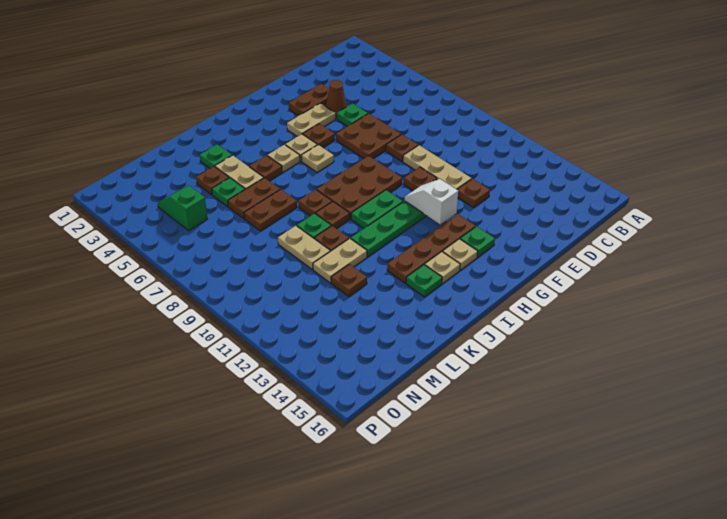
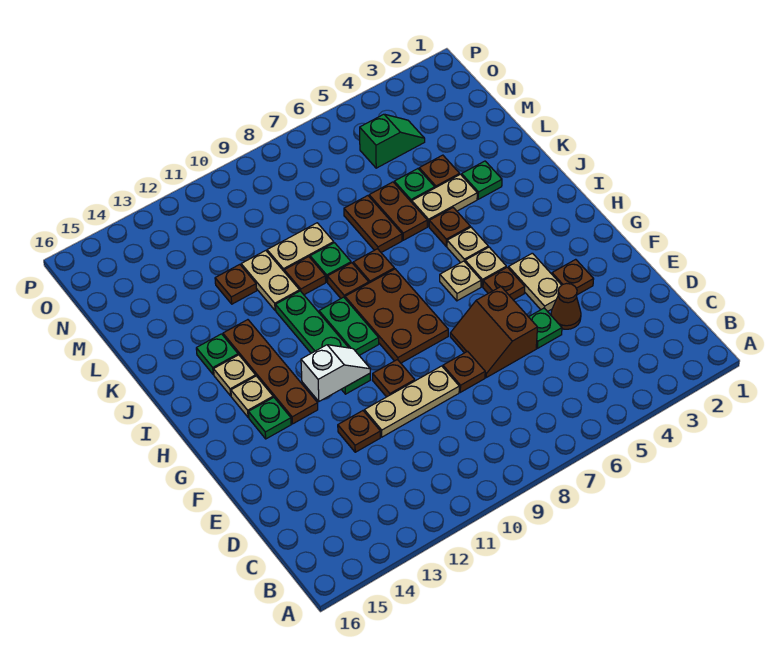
brown plate E3:F3 level 1 -> brown plate F3 level 1
brown plate E6:F7 level 1 -> brown slope E6:F7 level 1 top 6

